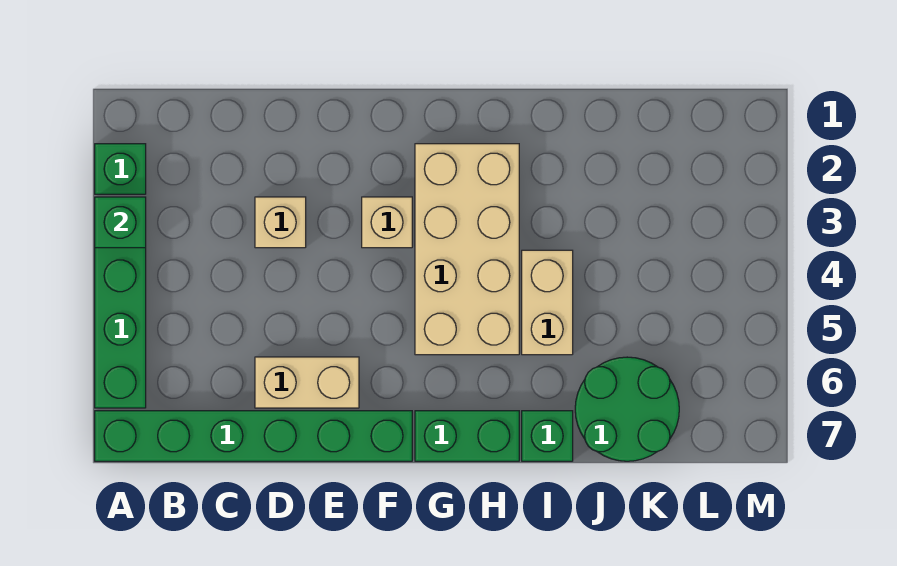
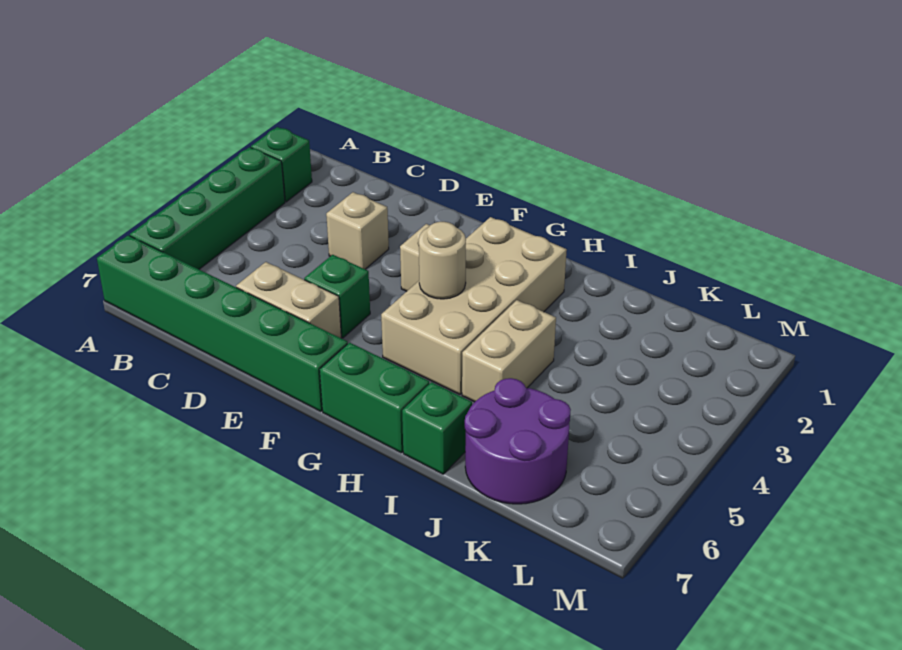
green brick A3 level 2 -> green brick E5 level 1
none -> tan round brick G4 level 2
green round brick J6:K7 level 1 -> purple round brick J6:K7 level 1

